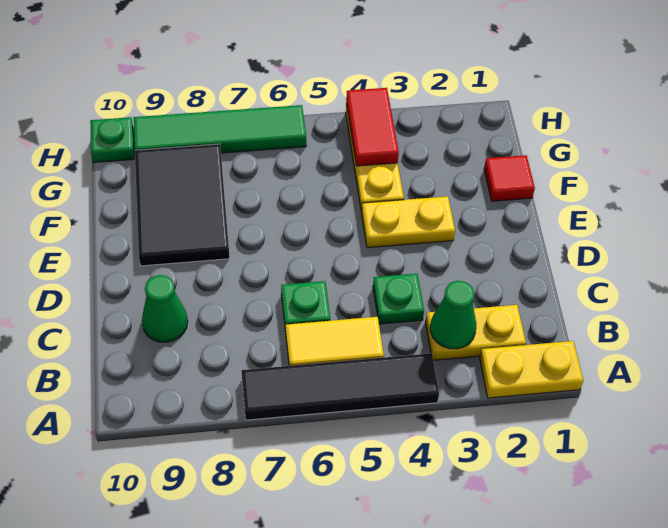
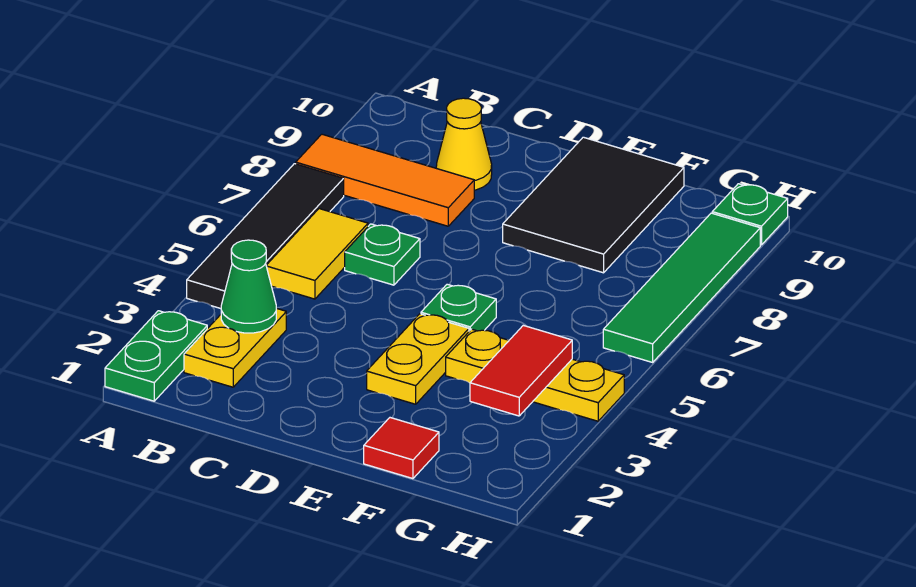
yellow plate A1:A2 level 1 -> green plate A1:A2 level 1
none -> orange tile A8:C8 level 1
green plate C4 level 1 -> green plate E5 level 1
green cone C9 level 1 -> yellow cone C9 level 1
black tile E8:G9 level 1 -> black tile E8:F10 level 1
red tile G4:H4 level 2 -> red tile G3:G4 level 2

